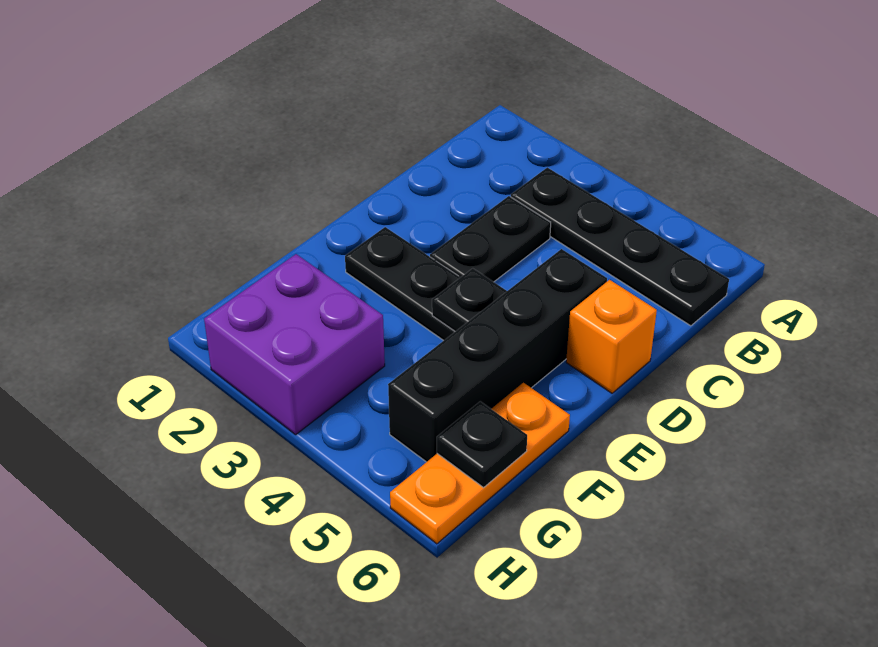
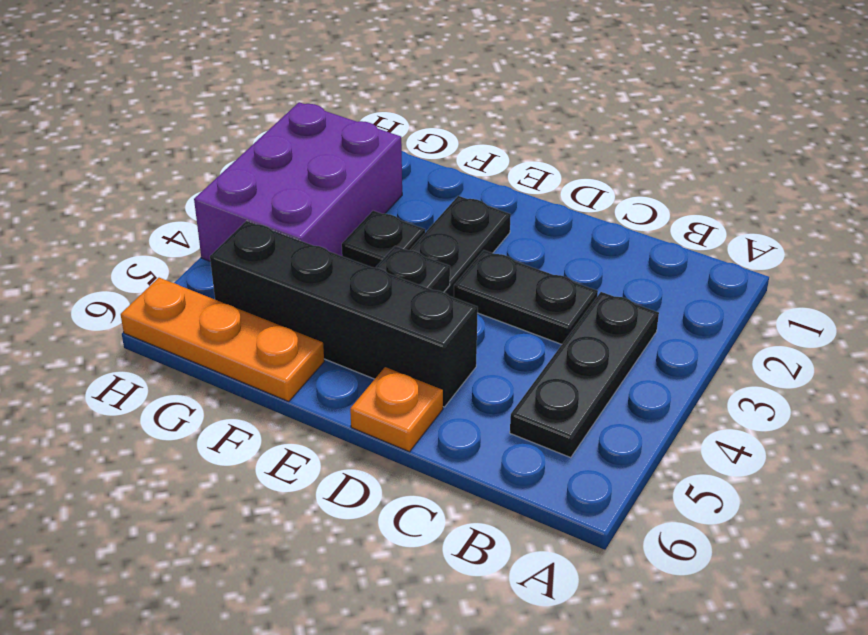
black plate B3:B6 level 1 -> black plate B3:B5 level 1
orange brick D6 level 1 -> orange plate D6 level 1
purple brick G2:H3 level 1 -> purple brick G2:H4 level 1
black plate G6 level 2 -> black plate F3 level 1

